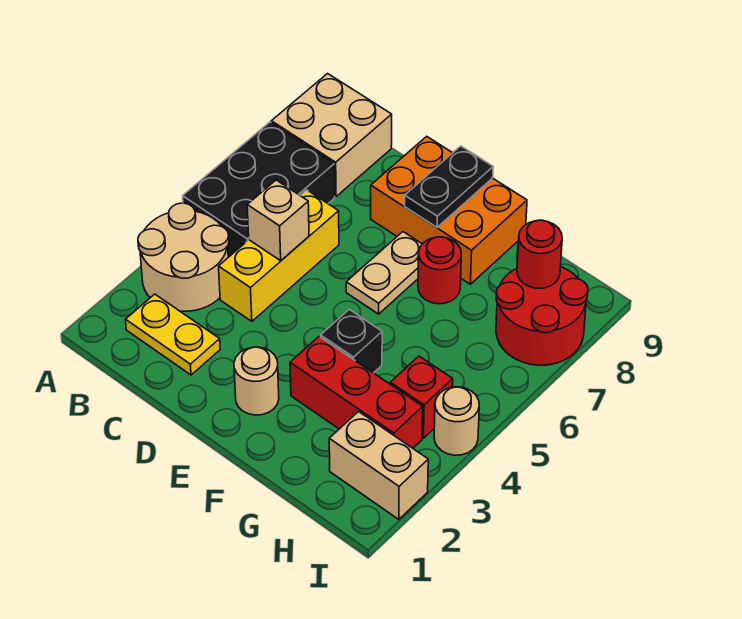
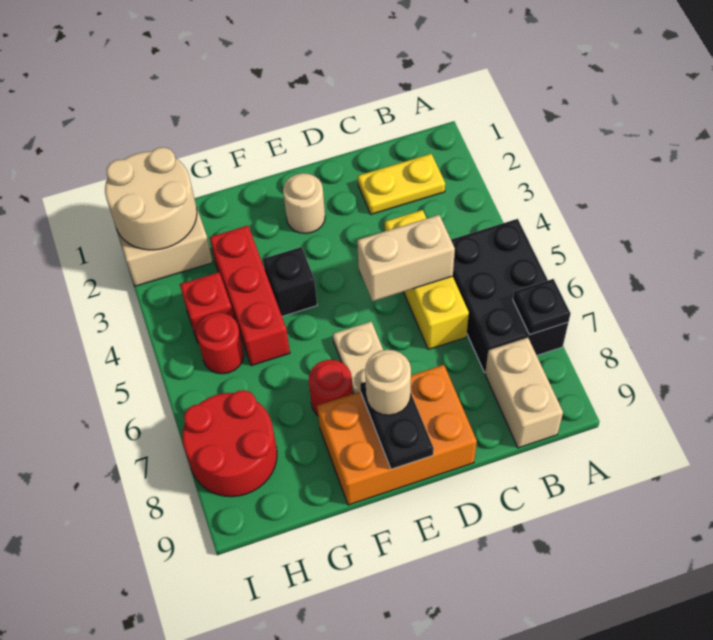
tan round brick A3:B4 level 1 -> tan round brick H1:I2 level 2
none -> black plate A7 level 2
tan brick A8:B9 level 1 -> tan brick B8:B9 level 1
tan brick C5 level 2 -> tan brick C5:D5 level 2
red brick F3:H3 level 1 -> red brick G3:G5 level 1
red round brick H8 level 2 -> red round brick H5 level 1
tan round brick I4 level 1 -> tan round brick E8 level 3

